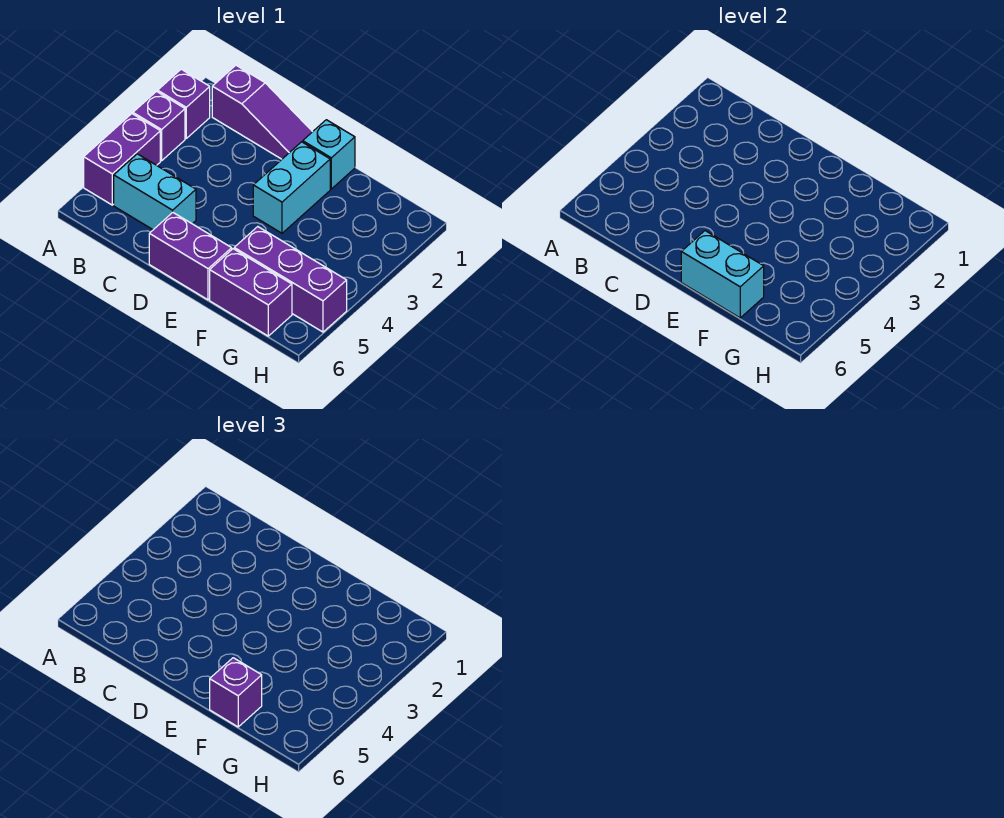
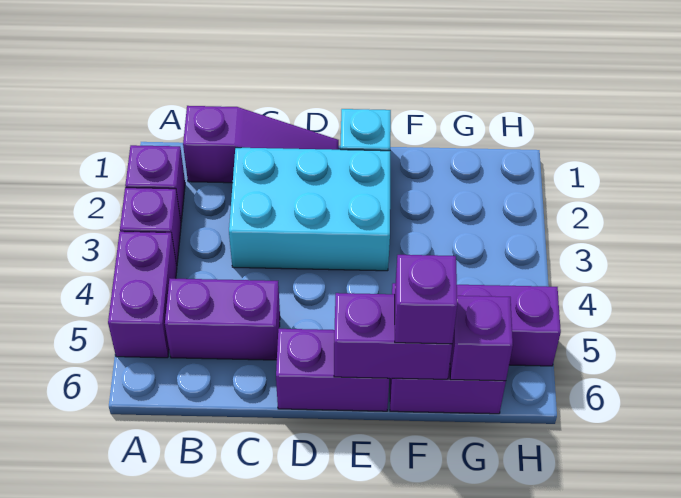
cyan brick B5:C5 level 1 -> purple brick B5:C5 level 1
cyan brick E2:E3 level 1 -> cyan brick C2:E3 level 1
cyan brick E6:F6 level 2 -> purple brick E6:F6 level 2
none -> purple brick G6 level 2

